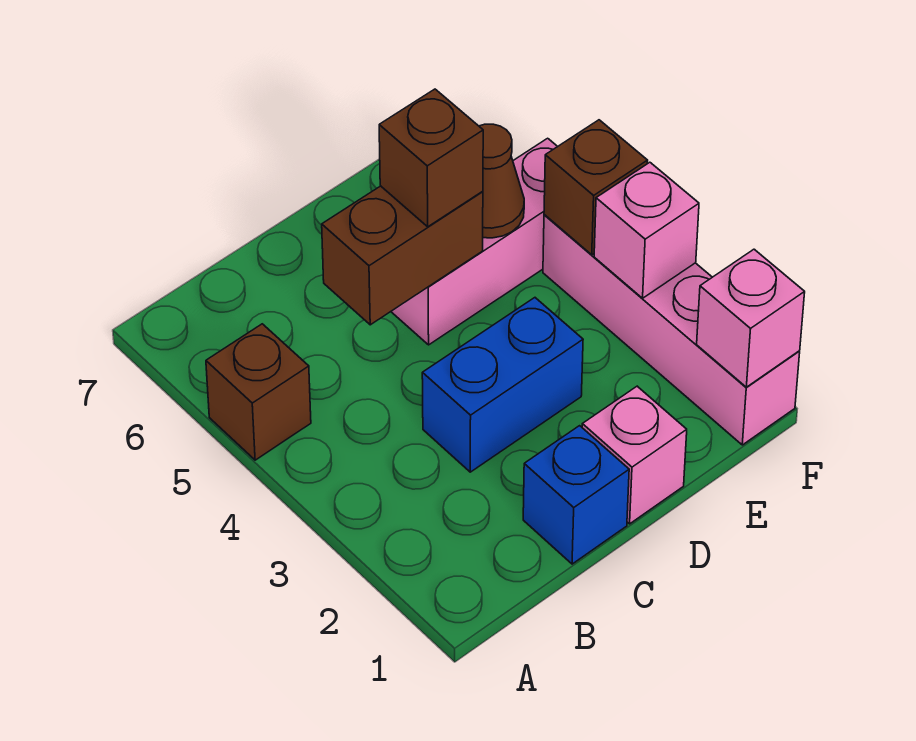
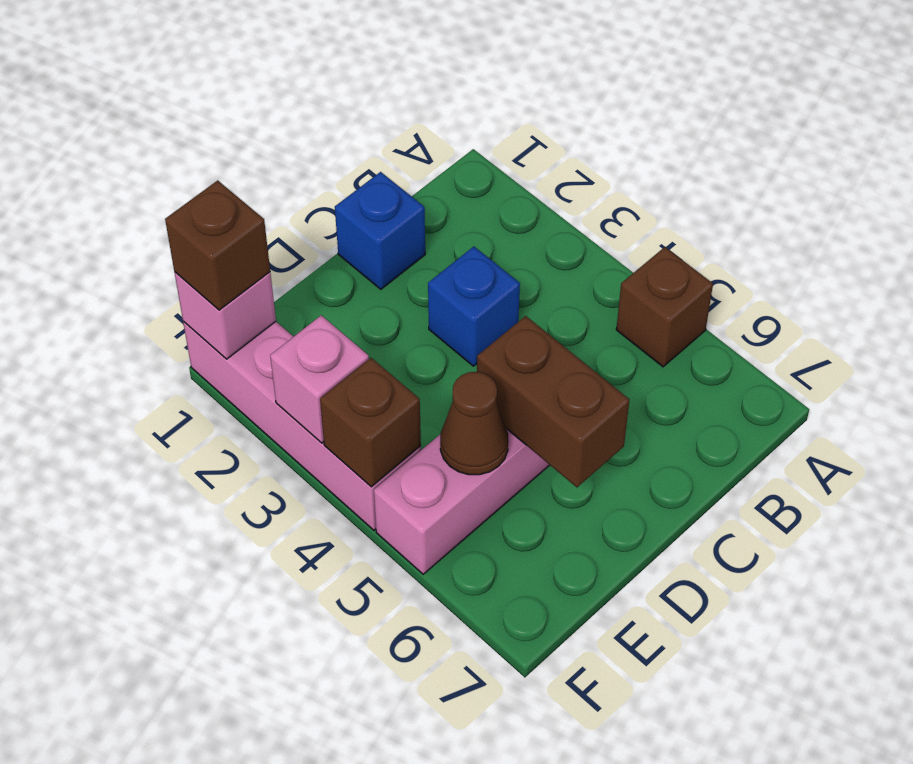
blue brick C3:D3 level 1 -> blue brick C3 level 1
brown brick C5:D5 level 2 -> brown brick D5:D6 level 2
pink brick D1 level 1 -> none
brown brick D5 level 3 -> brown brick F1 level 3

